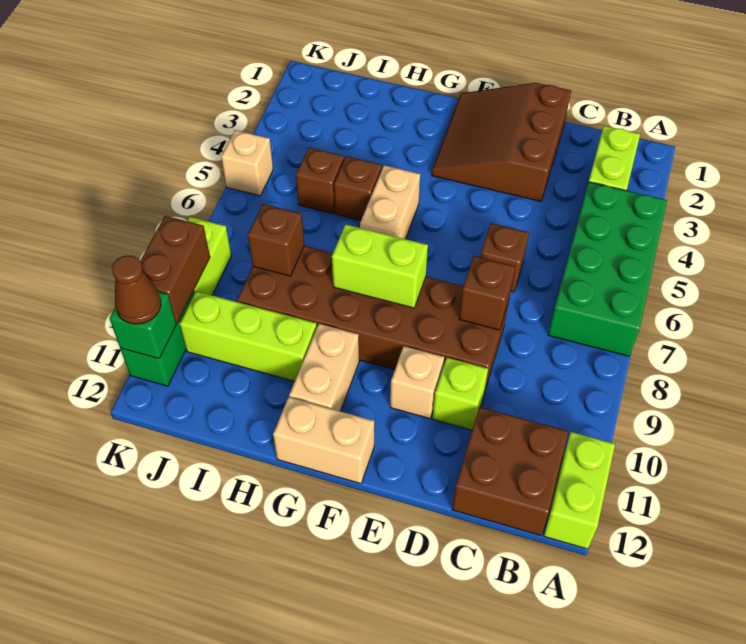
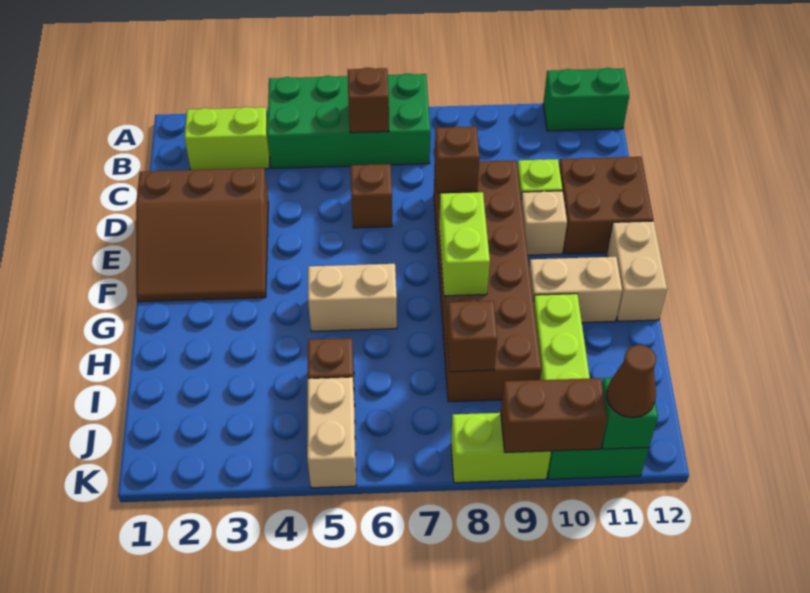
lime brick A11:A12 level 1 -> green brick A11:A12 level 1
brown brick B11:C12 level 1 -> brown brick D11:E12 level 1
brown brick H5 level 1 -> brown brick B6 level 2
tan brick K5 level 1 -> tan brick J5:K5 level 1

